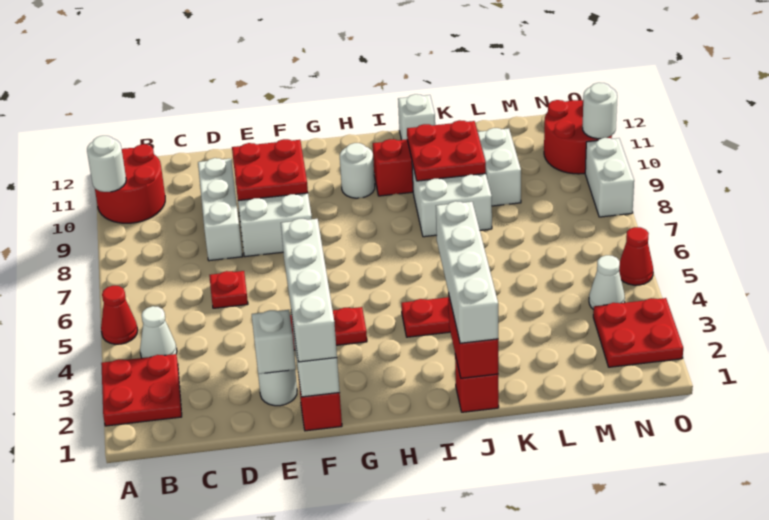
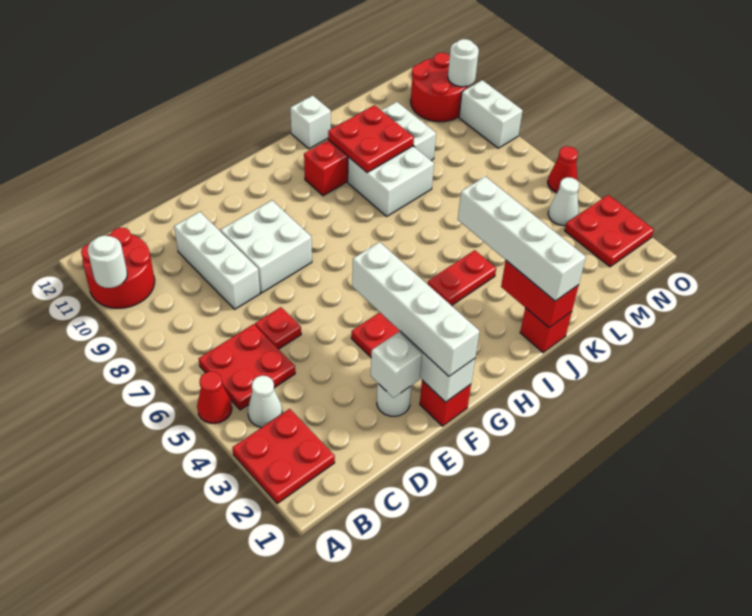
red plate E9:F10 level 2 -> red plate B5:C6 level 1
white round brick H10 level 1 -> none

